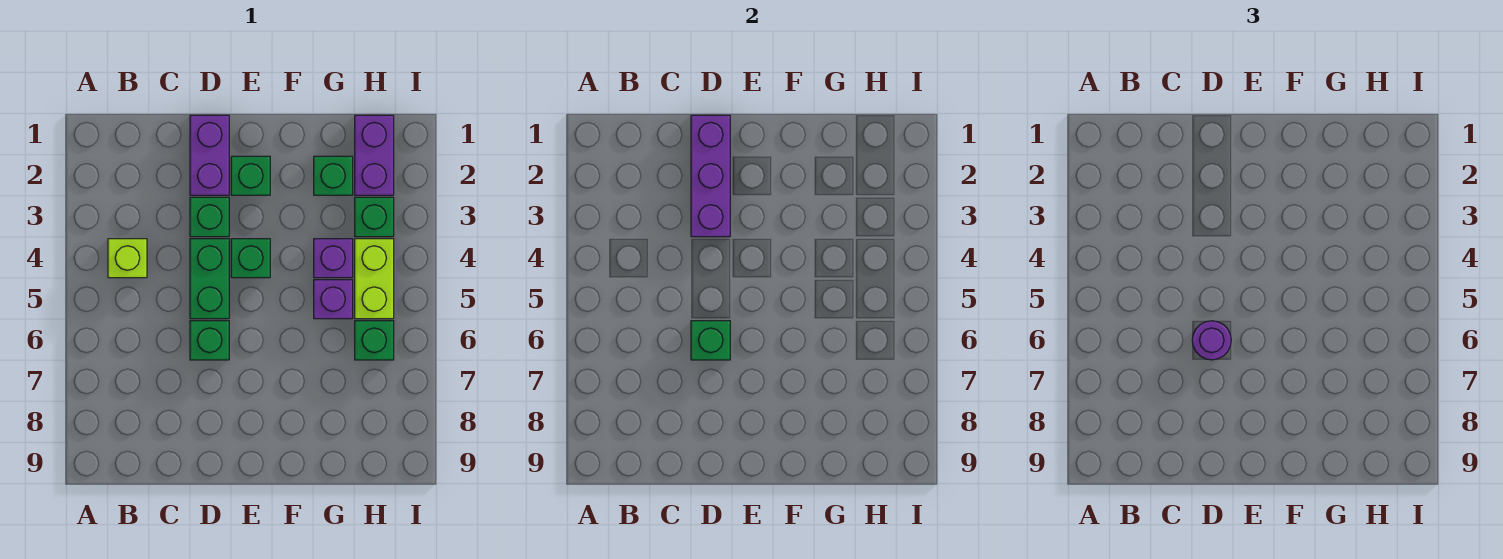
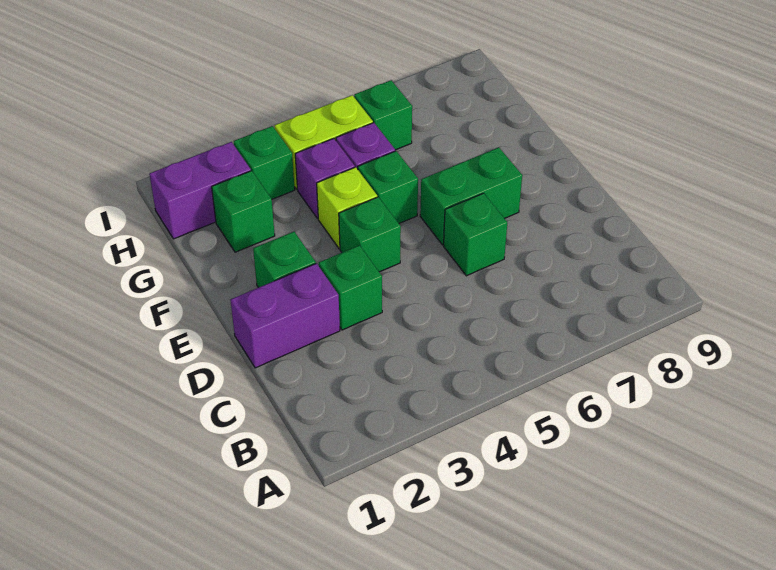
lime brick B4 level 1 -> lime brick F4 level 1
purple brick D1:D3 level 2 -> none
green brick D4:D5 level 1 -> green brick E6:E7 level 1
green brick D6 level 2 -> green brick F5 level 1
purple round brick D6 level 3 -> none

